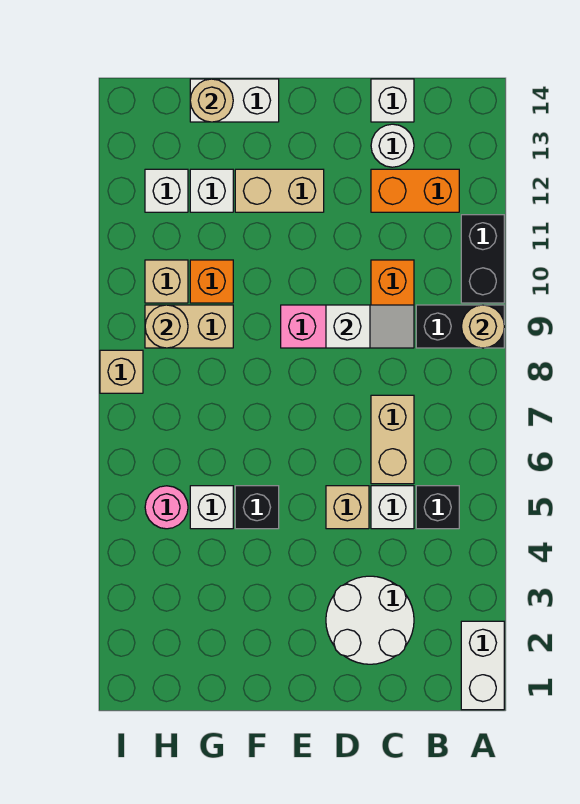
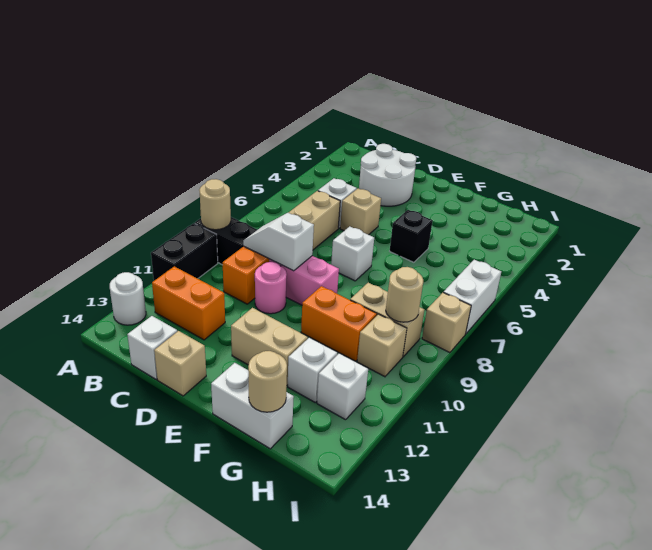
white brick A1:A2 level 1 -> white brick I6:I7 level 1
black brick B5 level 1 -> none
white round brick C13 level 1 -> white round brick A13 level 1
none -> tan brick D14 level 1
white brick G5 level 1 -> white brick E7 level 1
orange brick G10 level 1 -> orange brick F10:G10 level 1
pink round brick H5 level 1 -> pink round brick D10 level 1

